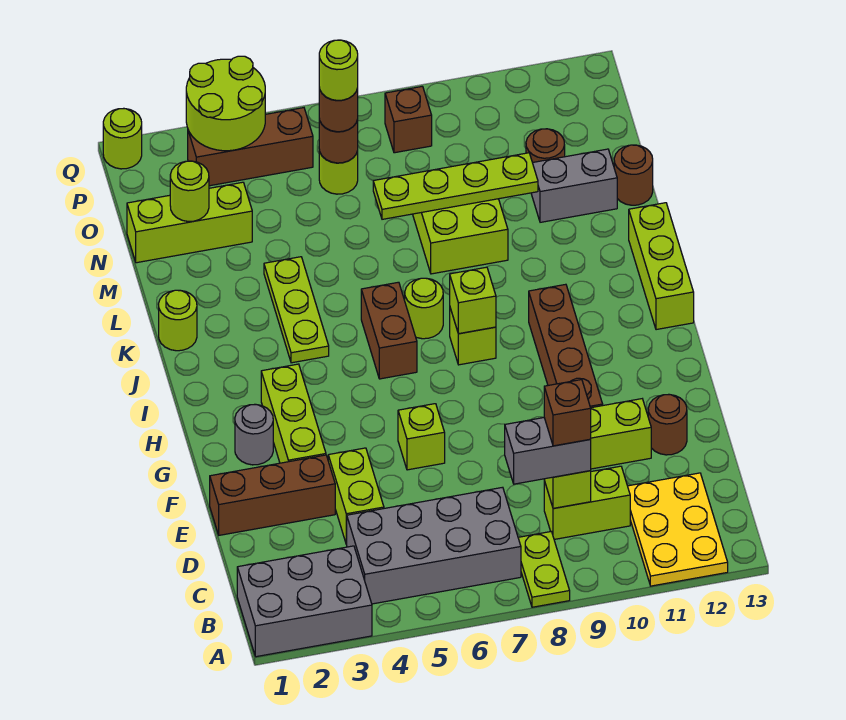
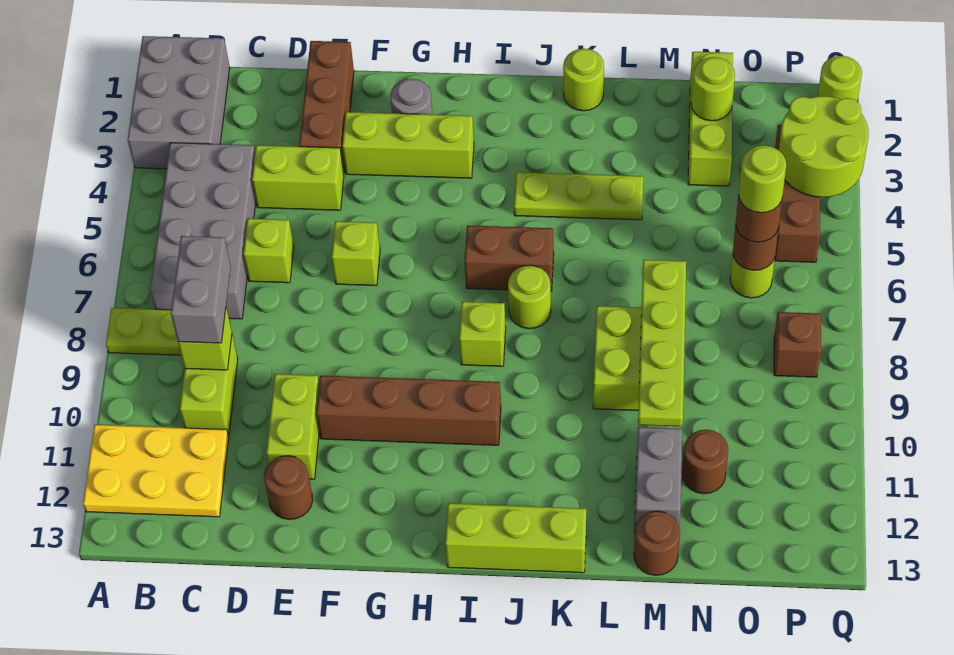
brown brick C9 level 4 -> none
lime brick I8 level 2 -> lime brick D6 level 1

